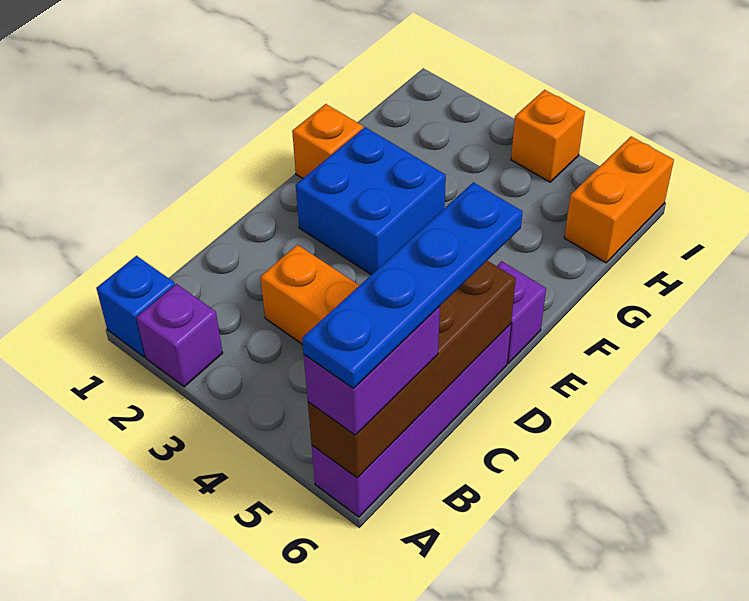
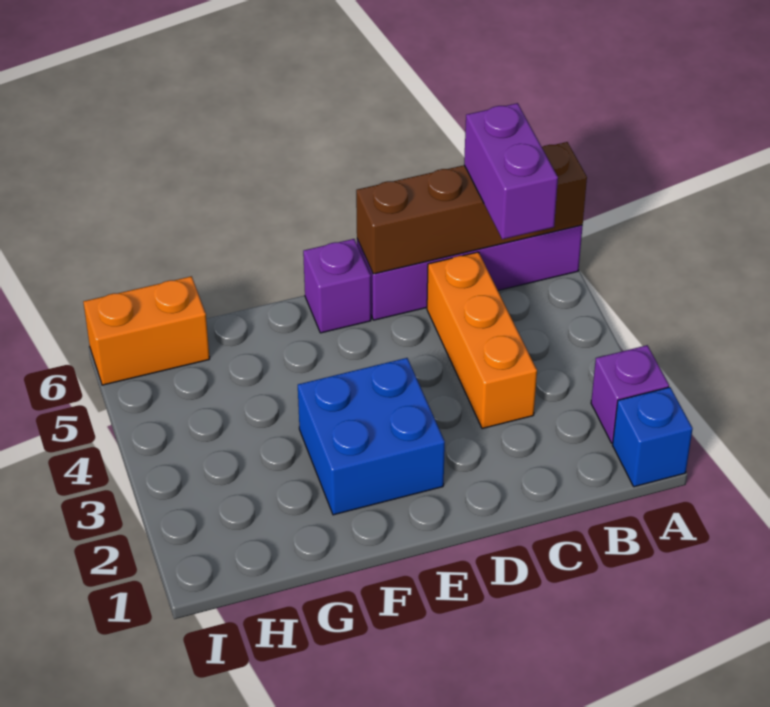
purple brick A6:B6 level 3 -> purple brick B5:B6 level 3
blue plate A6:D6 level 4 -> none
orange brick F1 level 1 -> none
orange brick I4 level 1 -> none

